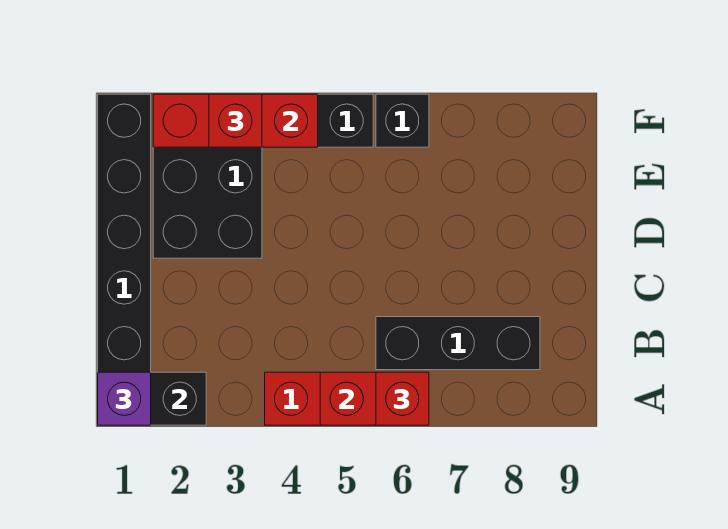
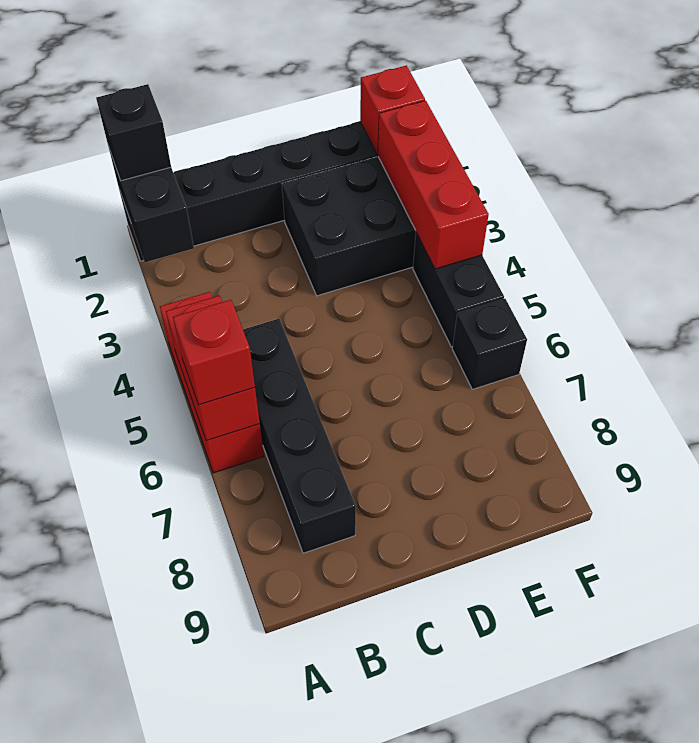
purple brick A1 level 3 -> black brick A1 level 3
black brick B6:B8 level 1 -> black brick B5:B8 level 1
red brick F3 level 3 -> red brick F1 level 2

